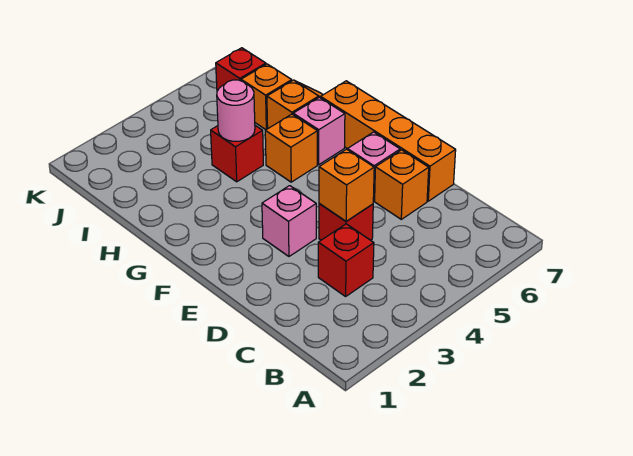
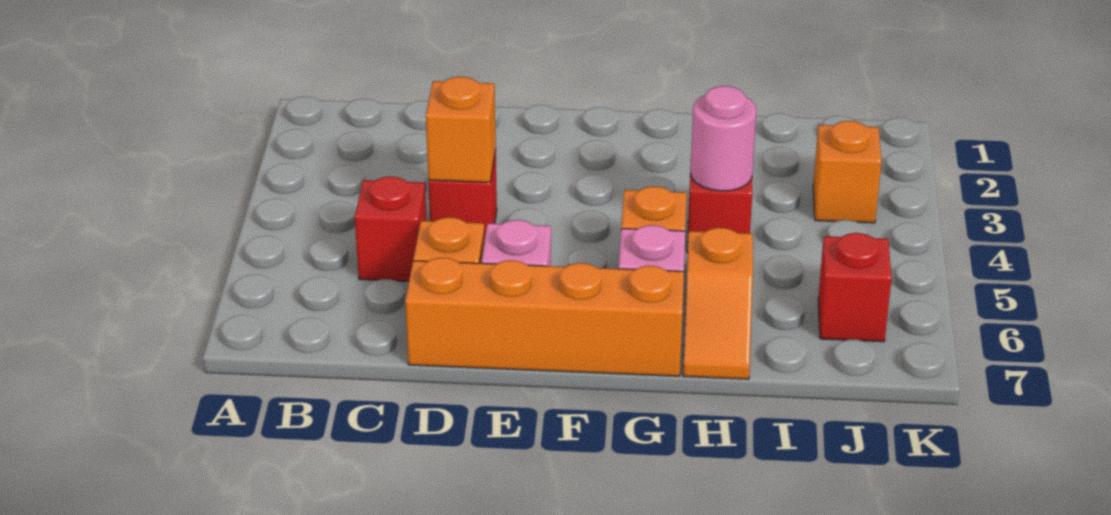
red brick C3 level 1 -> red brick C5 level 1
pink brick E3 level 1 -> none
orange brick I6 level 1 -> orange brick J3 level 1

